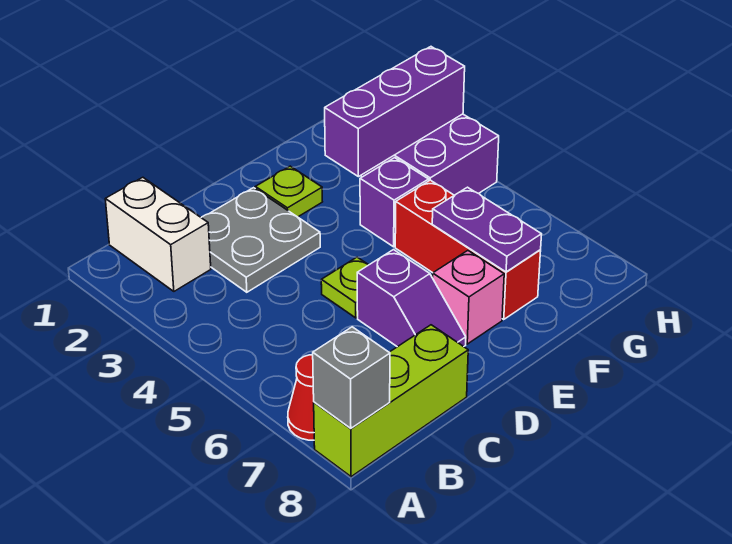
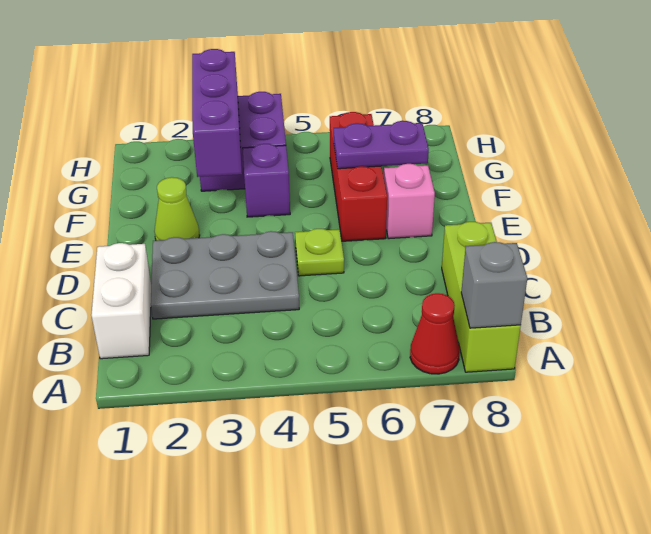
white brick B1:B2 level 1 -> white brick B1:C1 level 1
grey plate C2:D3 level 1 -> grey plate C2:D4 level 1
purple slope D6:D7 level 1 top 6 -> none
lime plate E2 level 1 -> lime cone E2 level 1
red brick F5:F7 level 1 -> red brick E6:G6 level 1

